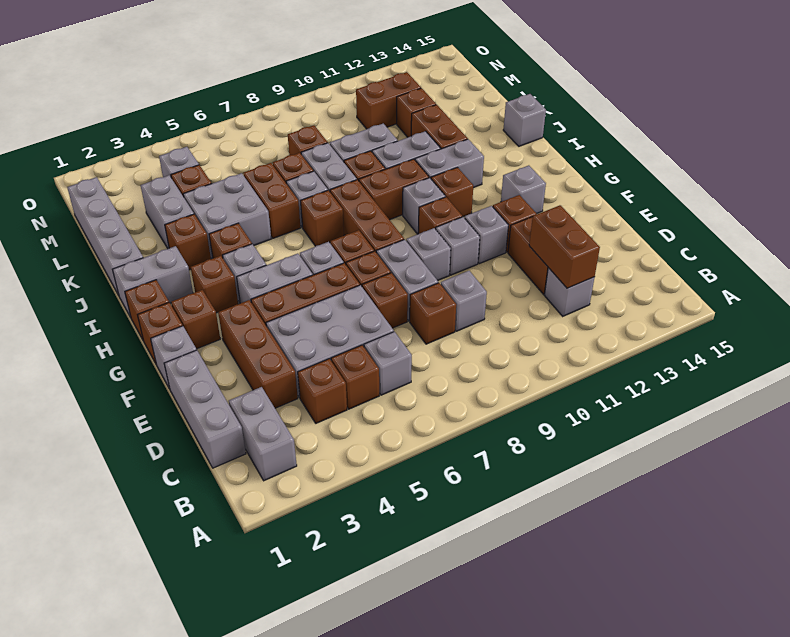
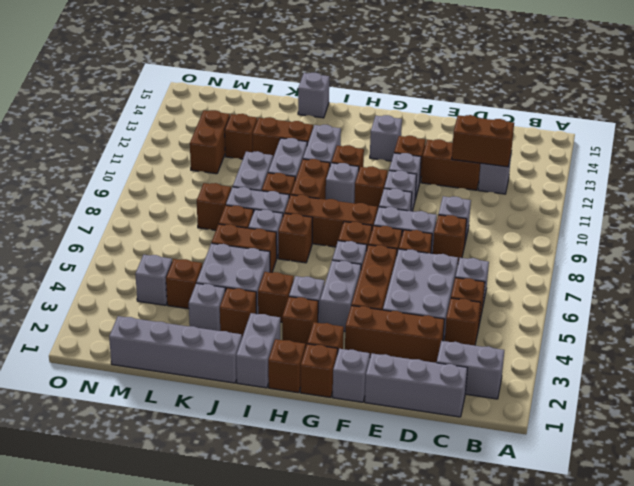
grey brick K3:L3 level 1 -> grey brick K3 level 1

